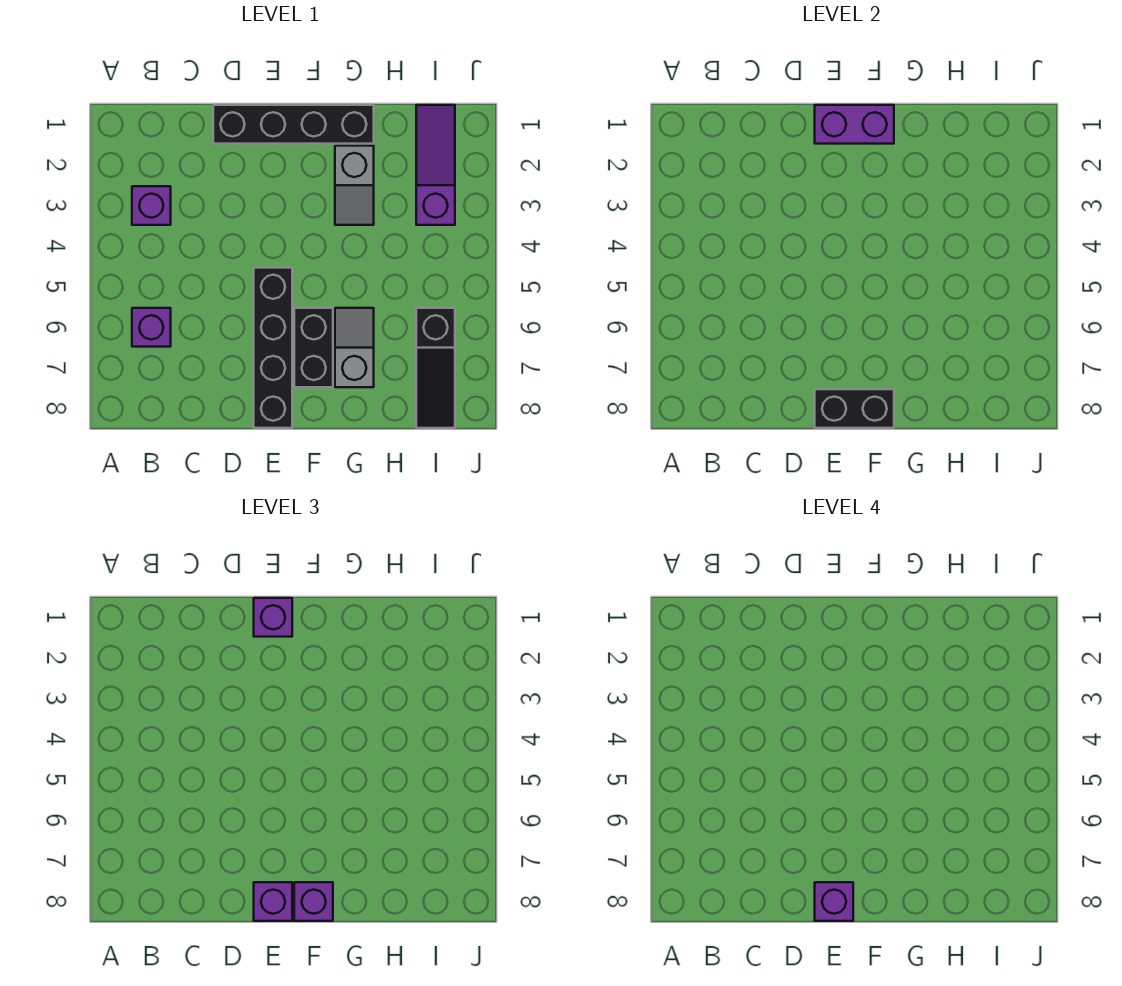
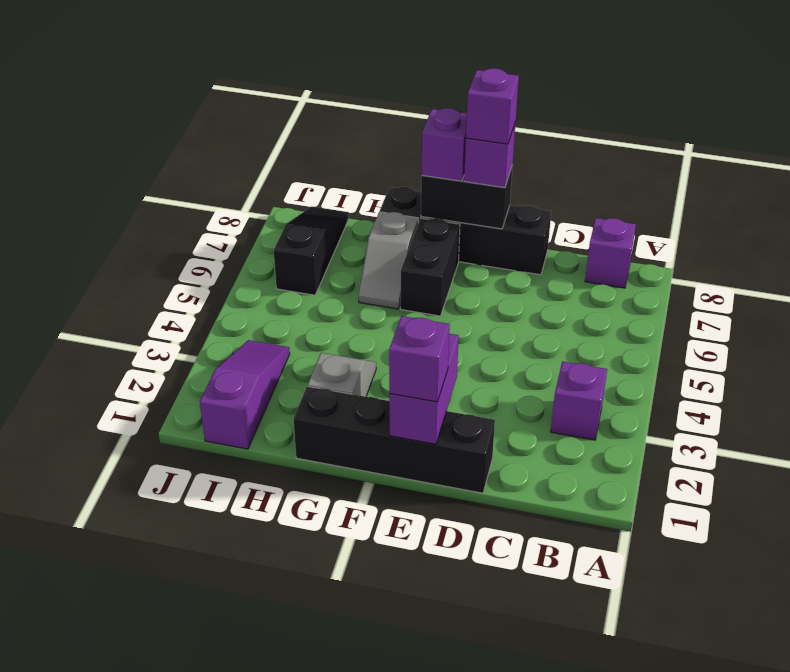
purple brick B6 level 1 -> purple brick B8 level 1
purple brick E1:F1 level 2 -> purple brick E1:E2 level 2
black brick E5:E8 level 1 -> black brick D8:G8 level 1
purple slope I1:I3 level 1 top 3 -> purple slope I1:I3 level 1 top 1

